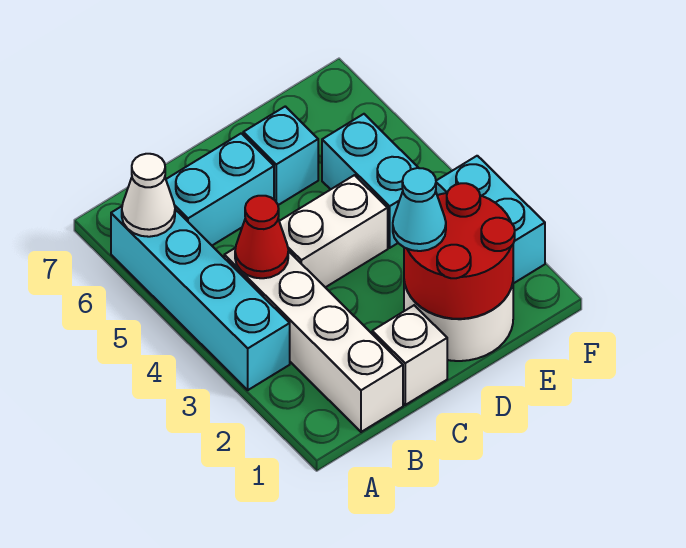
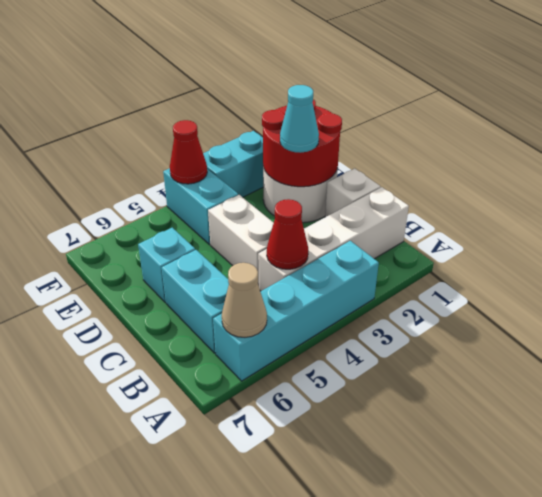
white cone A6 level 2 -> tan cone A6 level 2
cyan brick E4:E5 level 1 -> cyan brick E4:F4 level 1
none -> red cone F4 level 2

